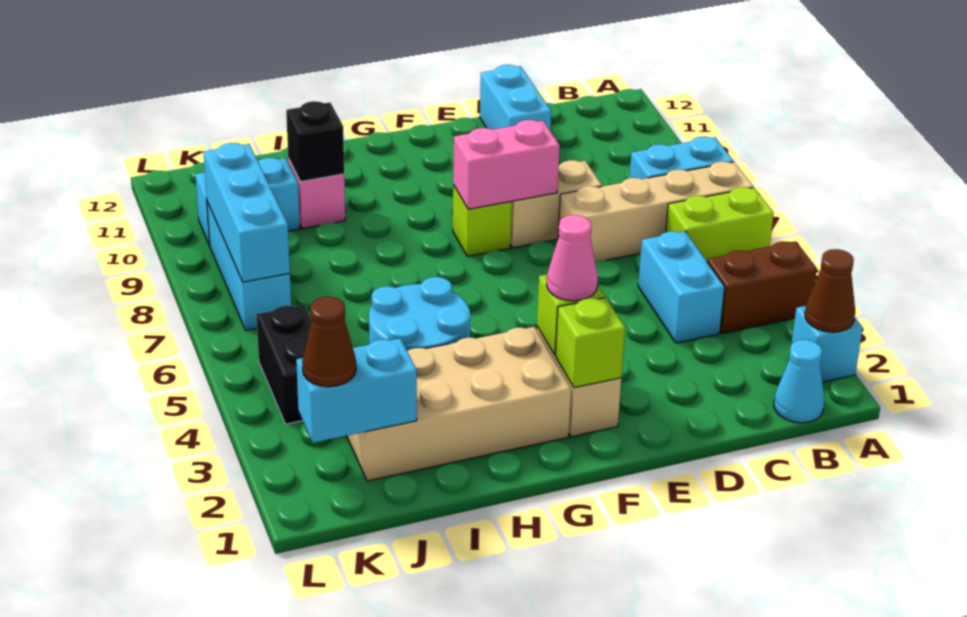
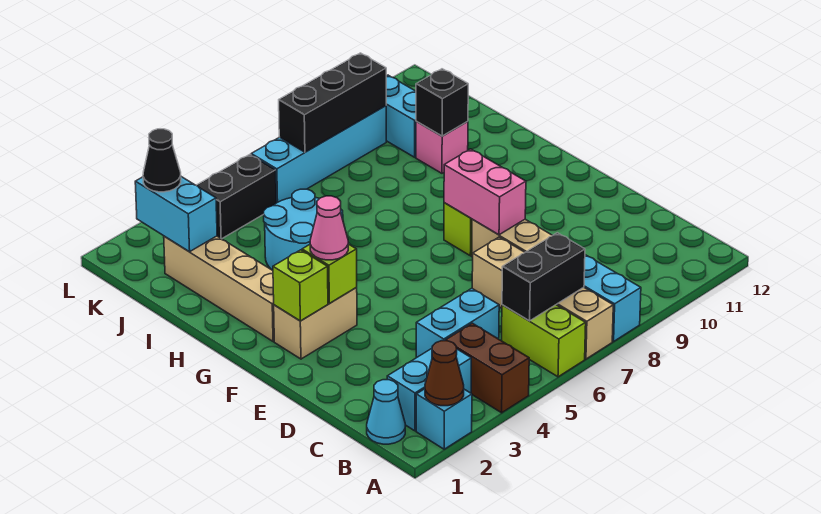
none -> black brick B6:B7 level 2
cyan brick D11:D12 level 1 -> cyan brick B2:B3 level 1
tan brick G2:J3 level 1 -> tan brick G2:J2 level 1
brown cone K2 level 3 -> black cone K2 level 3
cyan brick K7:K9 level 1 -> cyan brick K6:K9 level 1
cyan brick K7:K9 level 2 -> black brick K7:K9 level 2

